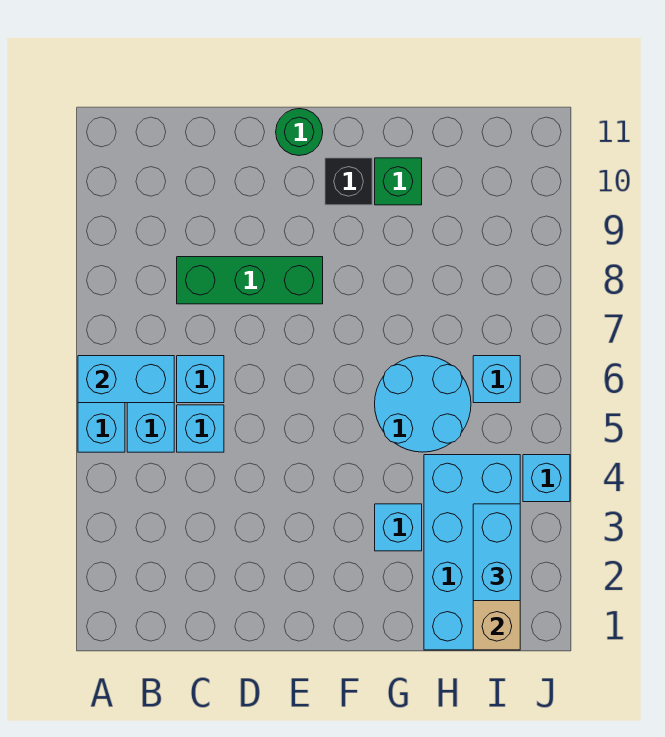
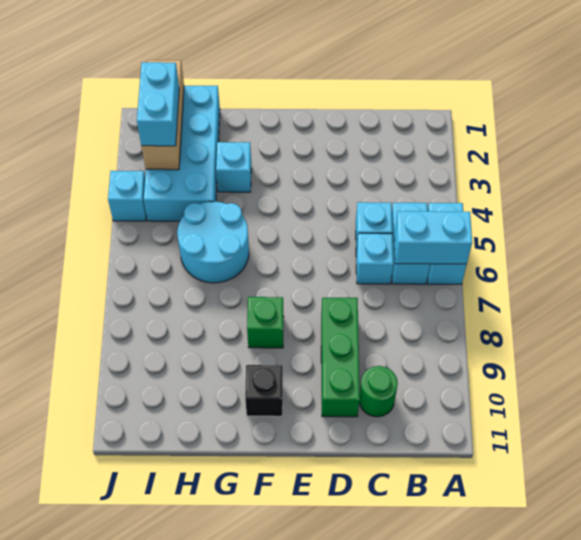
green brick C8:E8 level 1 -> green brick D8:D10 level 1
green round brick E11 level 1 -> green round brick C10 level 1
green brick G10 level 1 -> green brick F8 level 1
cyan brick I6 level 1 -> none

